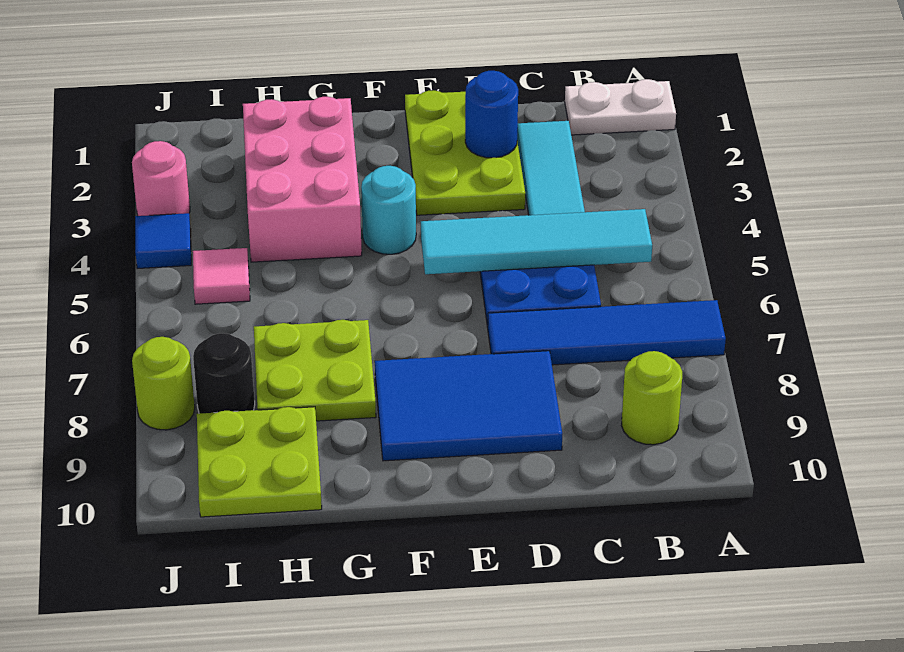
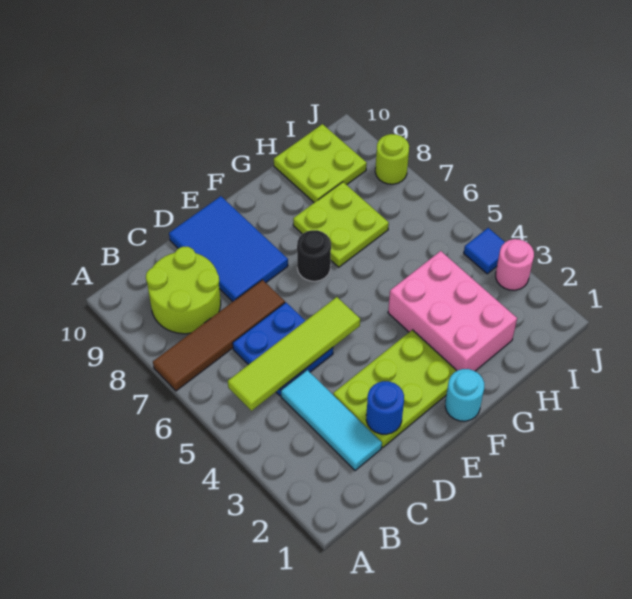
white plate A1:B1 level 1 -> none
blue tile A7:D7 level 1 -> brown tile A7:D7 level 1
cyan tile B5:E5 level 2 -> lime tile B5:E5 level 2
lime round brick B9 level 1 -> lime round brick B8:C9 level 1
lime plate D1:E3 level 1 -> lime plate D2:F3 level 1
blue tile D8:F9 level 1 -> blue tile D8:E10 level 1
cyan round brick F4 level 1 -> cyan round brick F1 level 1
pink tile I5 level 1 -> none
black round brick I8 level 1 -> black round brick F7 level 1

